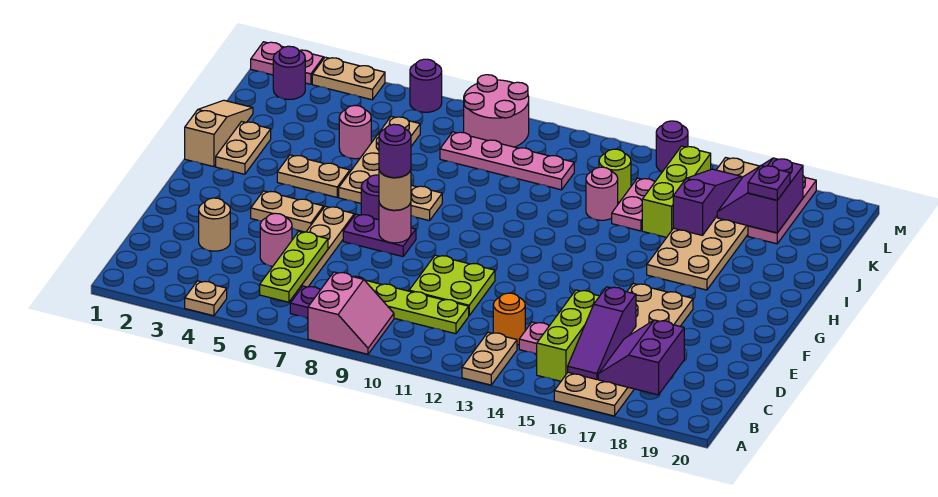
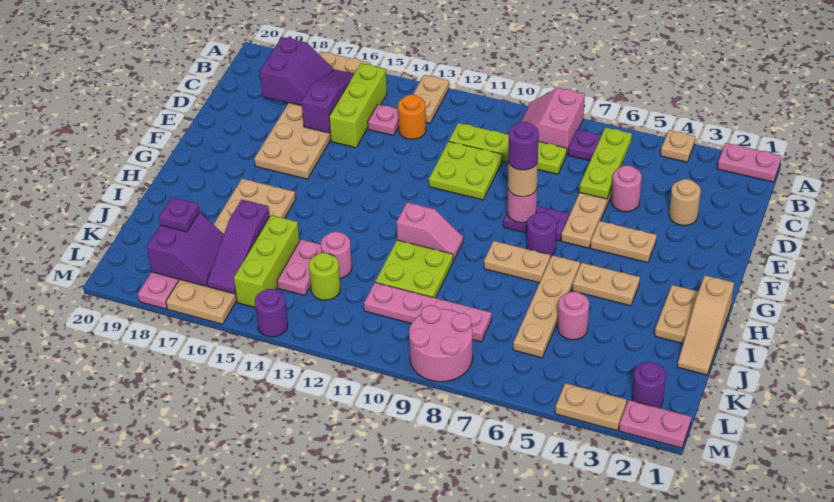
none -> pink plate A1:A2 level 1
none -> pink slope H10:H11 level 1 top 11
none -> lime plate I10:J11 level 1
purple round brick M6 level 1 -> none

